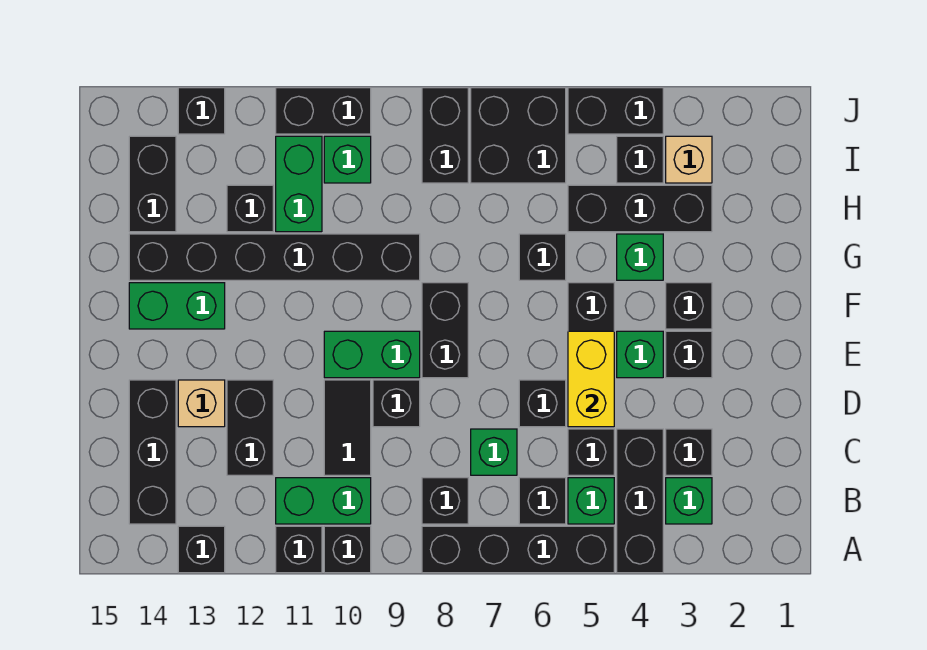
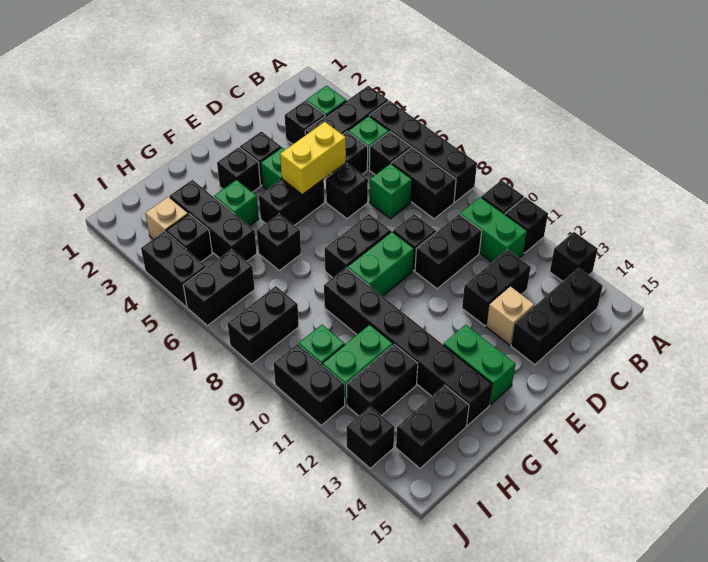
black brick B8 level 1 -> black brick B7:B8 level 1
black tile C10:D10 level 1 -> black brick C10:D10 level 1
green brick E9:E10 level 1 -> green brick E9:F9 level 1
black brick H12 level 1 -> black brick H12:I12 level 1
black brick I6:J7 level 1 -> black brick I6:J6 level 1

